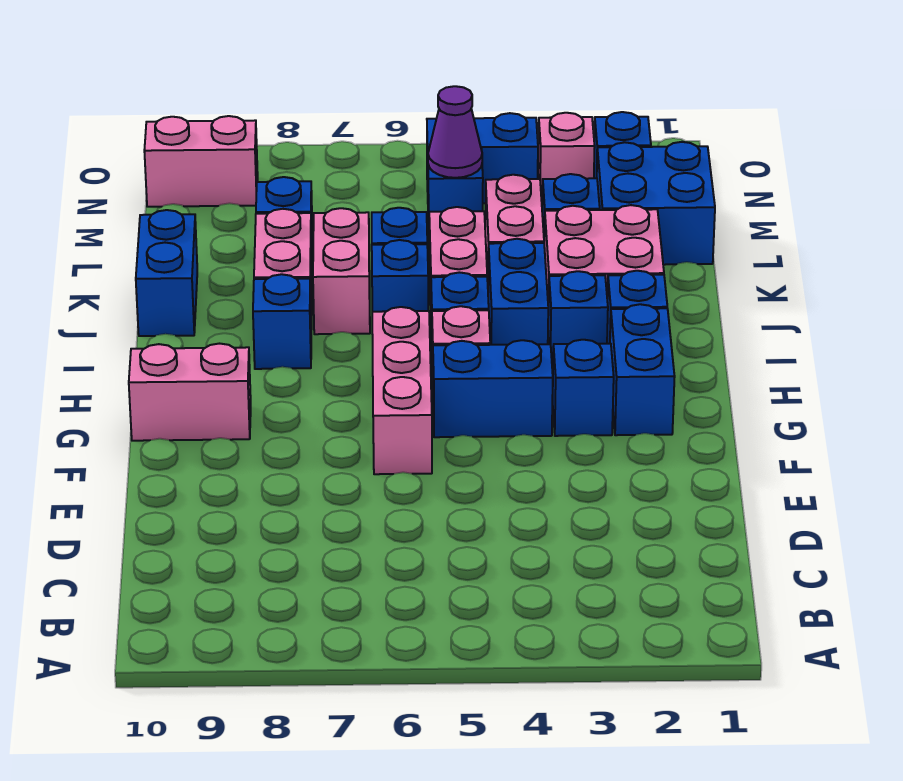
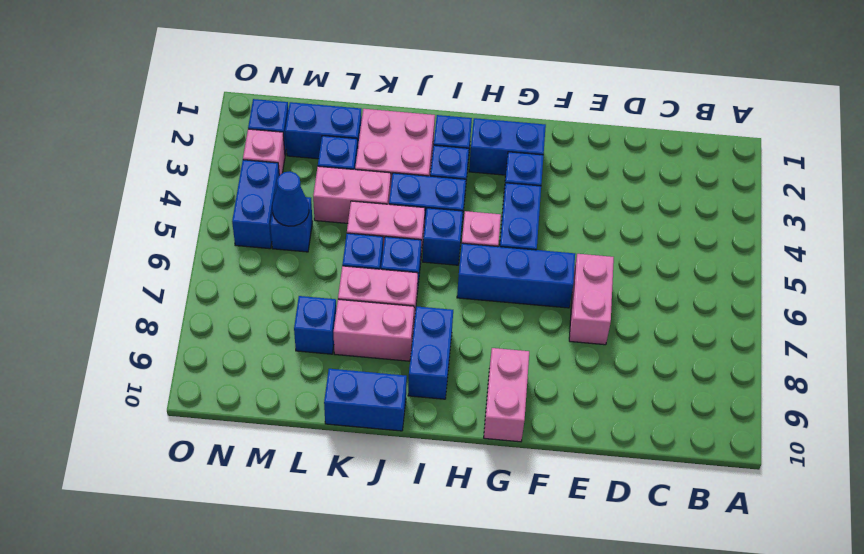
pink brick F6:H6 level 1 -> blue brick F6:H6 level 1
blue brick I8 level 1 -> blue brick I8:I9 level 1
blue brick L1:M2 level 1 -> blue brick L2:M2 level 1
purple cone M5 level 2 -> blue cone M5 level 2
pink brick N9:N10 level 1 -> pink brick E6:E7 level 1

